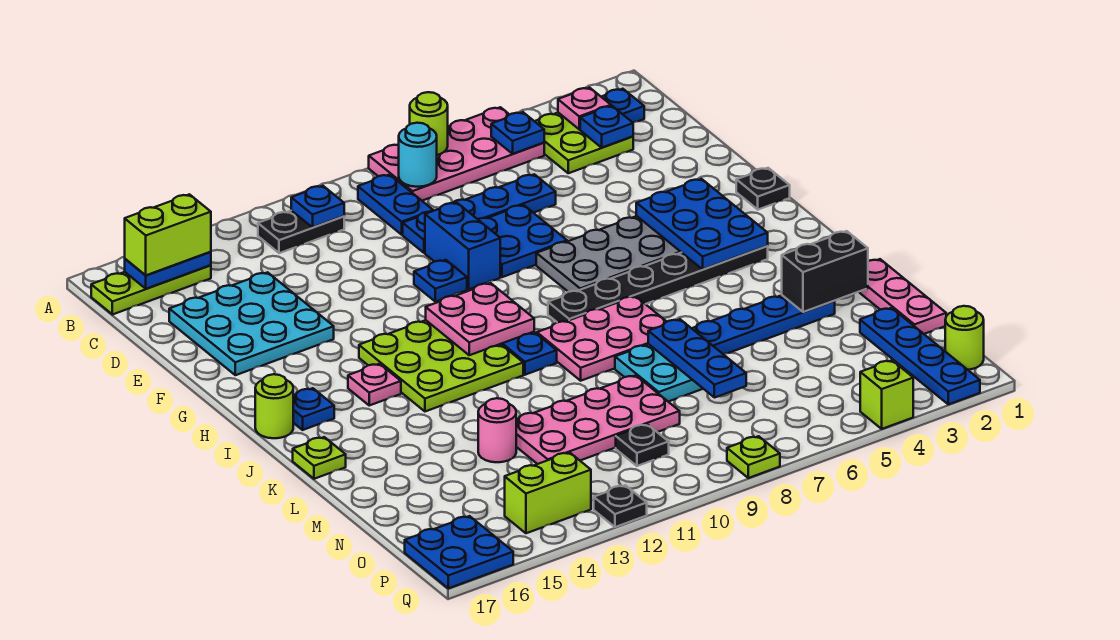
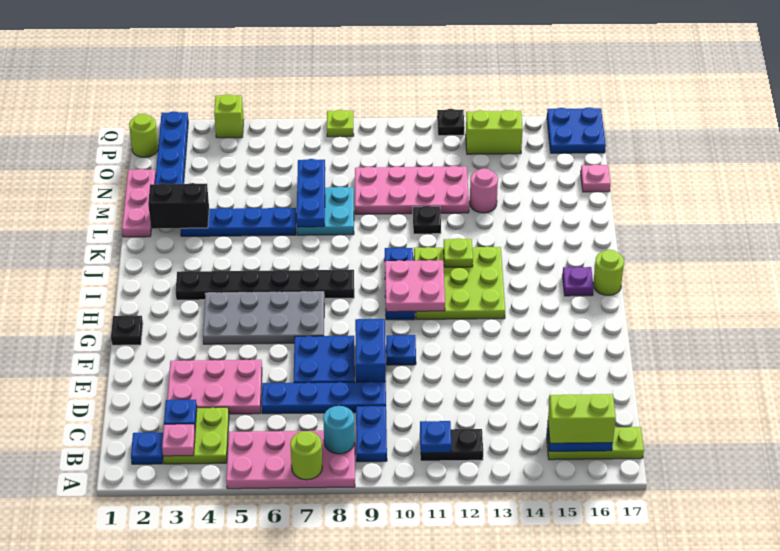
blue plate B5 level 2 -> none
cyan plate D14:F16 level 1 -> none
blue plate G3:I4 level 2 -> none
pink plate I14 level 1 -> pink plate N17 level 1
blue plate I16 level 1 -> purple plate I16 level 1
pink plate J7:K9 level 1 -> pink plate D3:E5 level 1
lime plate K17 level 1 -> lime plate J12 level 2
black plate O10 level 1 -> black plate L11 level 1

